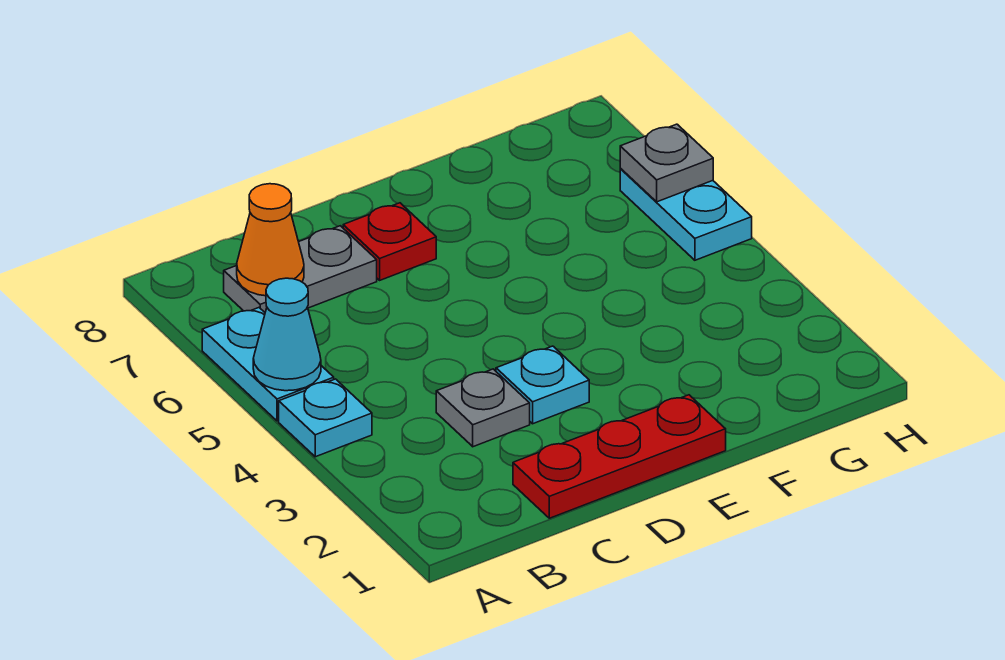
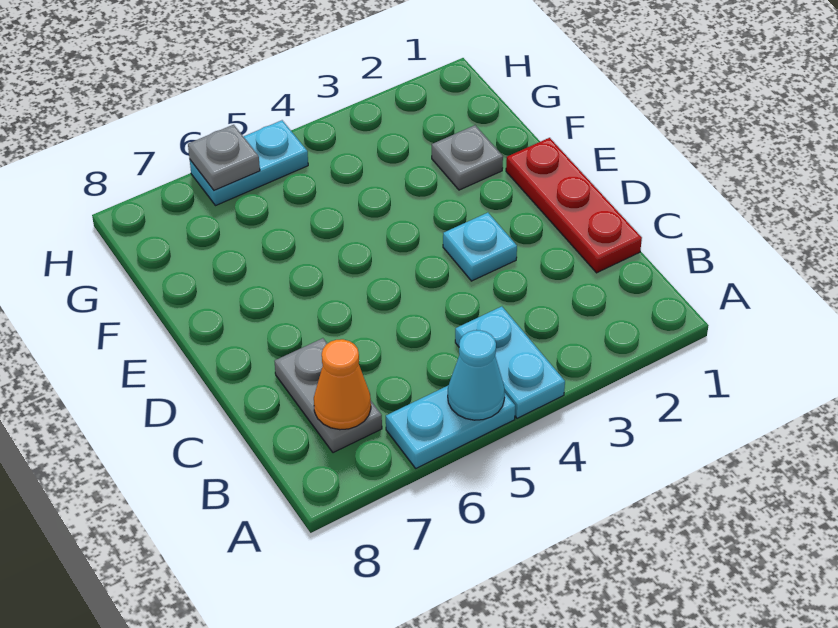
cyan plate A4 level 1 -> cyan plate A4:B4 level 1
grey plate C3 level 1 -> grey plate F2 level 1
red plate D7 level 1 -> none

